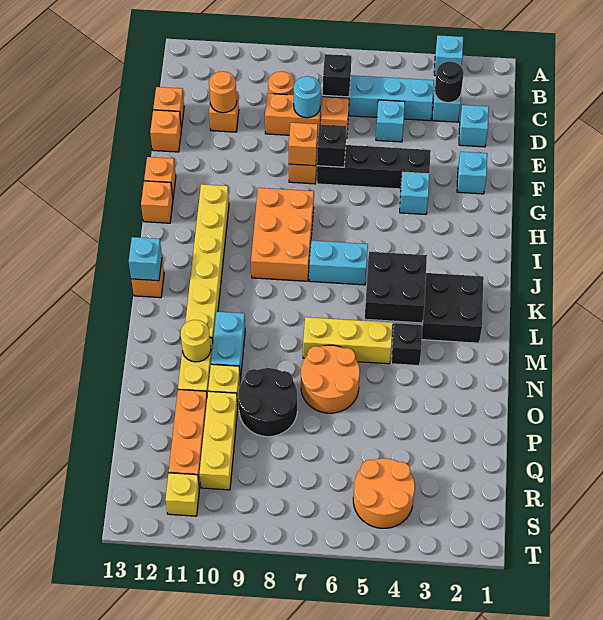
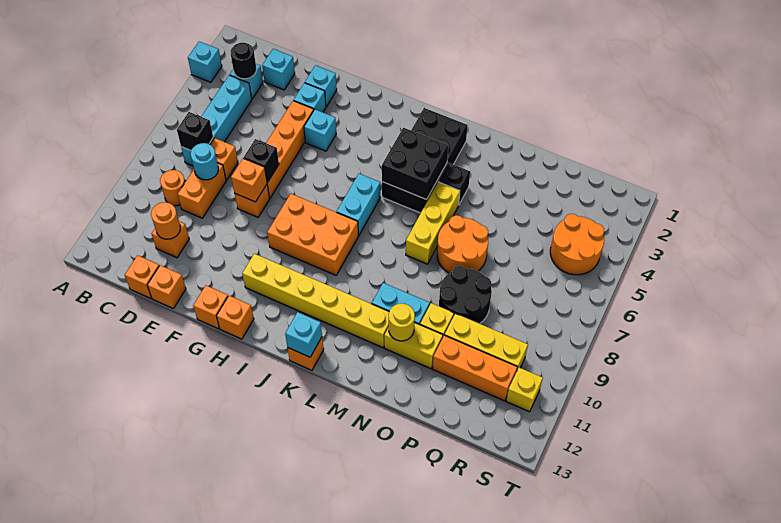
cyan brick D5 level 1 -> cyan brick F3 level 1
black brick F4:F7 level 1 -> orange brick F4:F7 level 1

